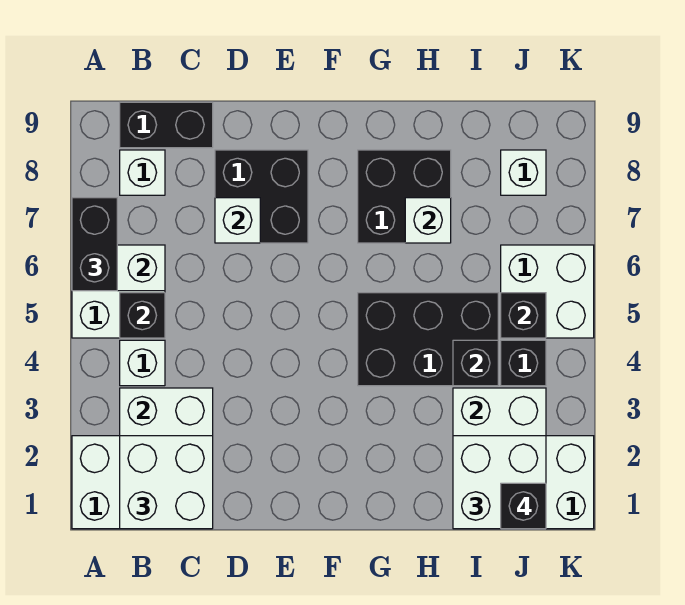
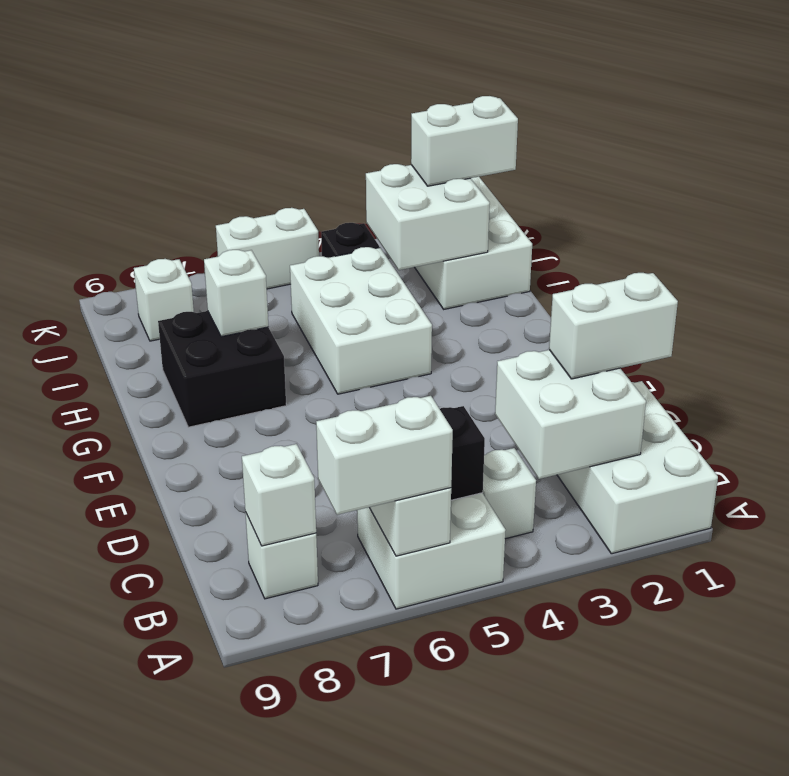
black brick A6:A7 level 3 -> white brick A6:A7 level 3
white brick B1:C2 level 3 -> white brick C1:C2 level 3
black brick B9:C9 level 1 -> none
black brick D7:E8 level 1 -> none
white brick D7 level 2 -> white brick B8 level 2
black brick G4:I5 level 1 -> white brick G4:I5 level 1
white brick I1:J2 level 3 -> white brick J1:J2 level 3
black brick I4 level 2 -> none
black brick J1 level 4 -> none
white brick J5:K6 level 1 -> white brick K5:K6 level 1
black brick J5 level 2 -> none

